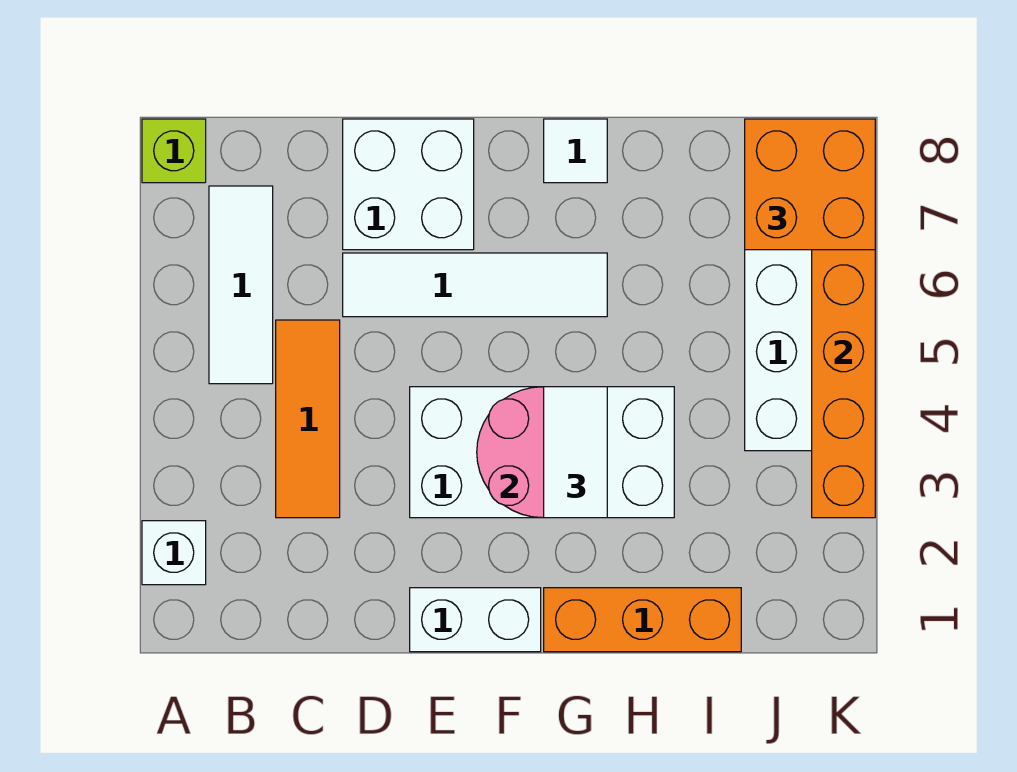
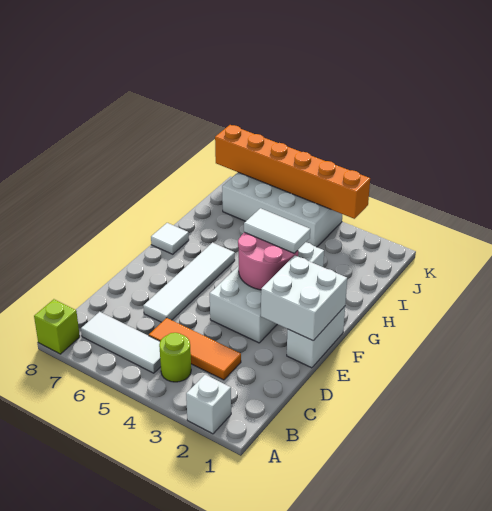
none -> lime round brick B4 level 1
white brick D7:E8 level 1 -> white brick E1:F2 level 2
orange brick G1:I1 level 1 -> none
orange brick J7:K8 level 3 -> none

